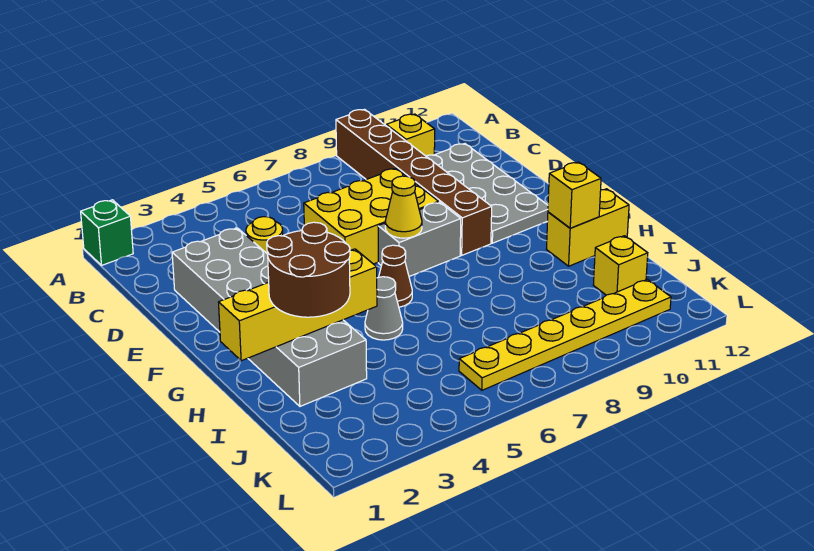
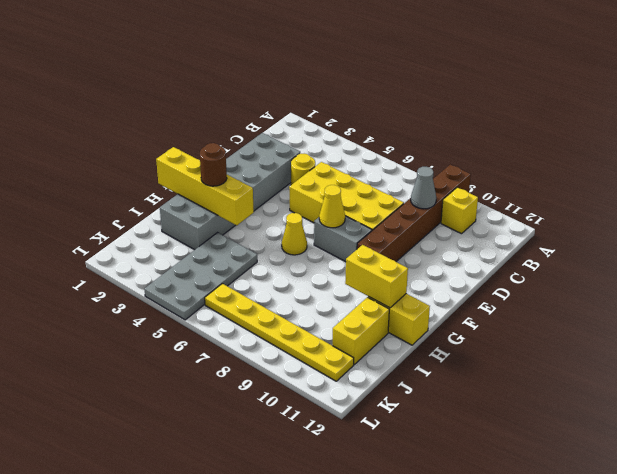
green brick A1 level 1 -> none
grey plate C10:F11 level 1 -> grey plate I4:L5 level 1
yellow brick D6:E8 level 1 -> yellow brick D5:E8 level 1
brown cone G6 level 1 -> yellow cone G6 level 1
brown round brick H2:I3 level 3 -> brown round brick H3 level 3
grey cone H5 level 1 -> grey cone C9 level 2
yellow brick H11 level 2 -> yellow brick H10:H11 level 2
yellow brick J11 level 1 -> yellow brick I11:J11 level 1

